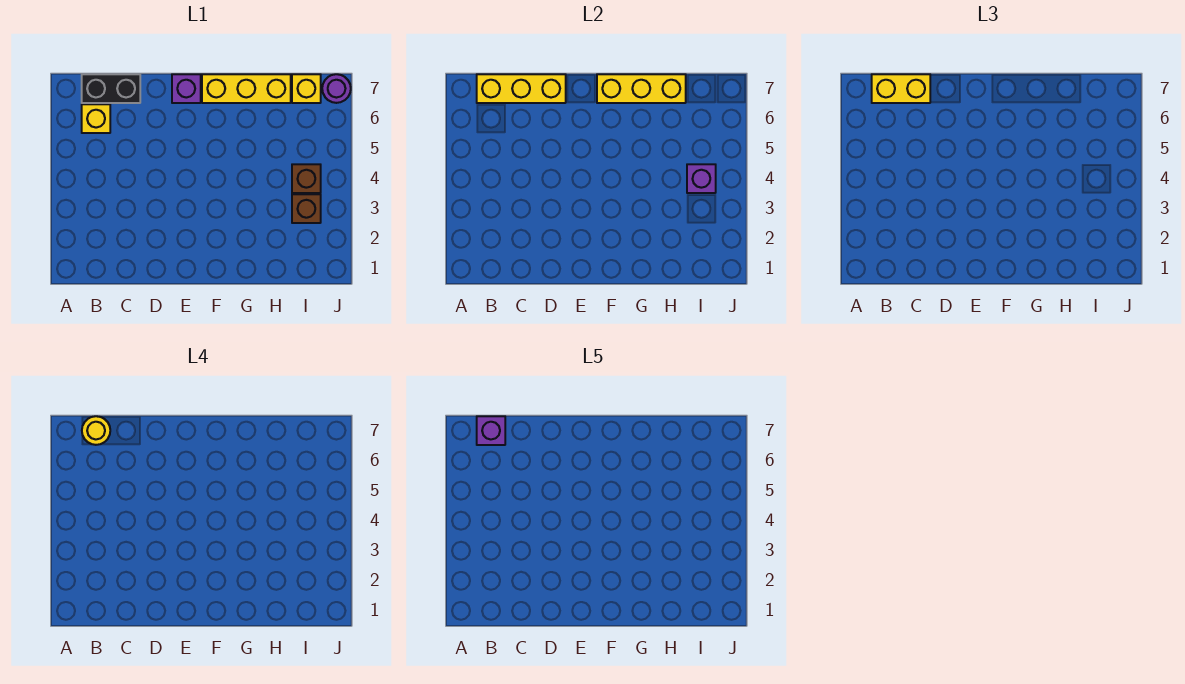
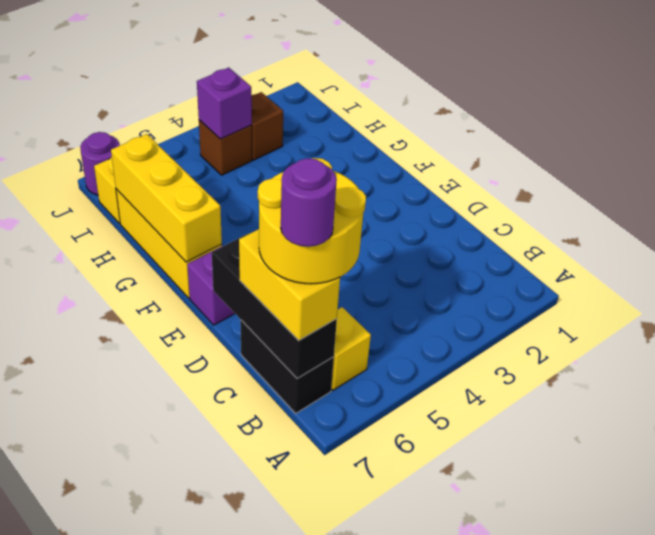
yellow brick B7:D7 level 2 -> black brick B7:D7 level 2
yellow round brick B7 level 4 -> yellow round brick B6:C7 level 4
purple brick B7 level 5 -> purple round brick B7 level 5

